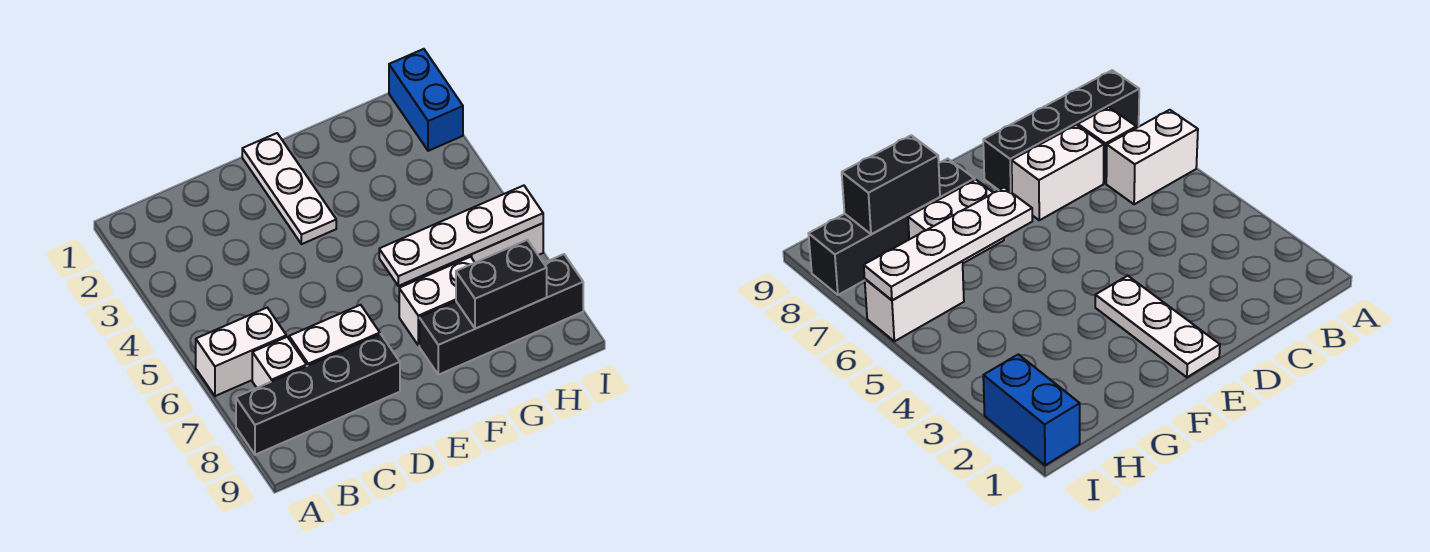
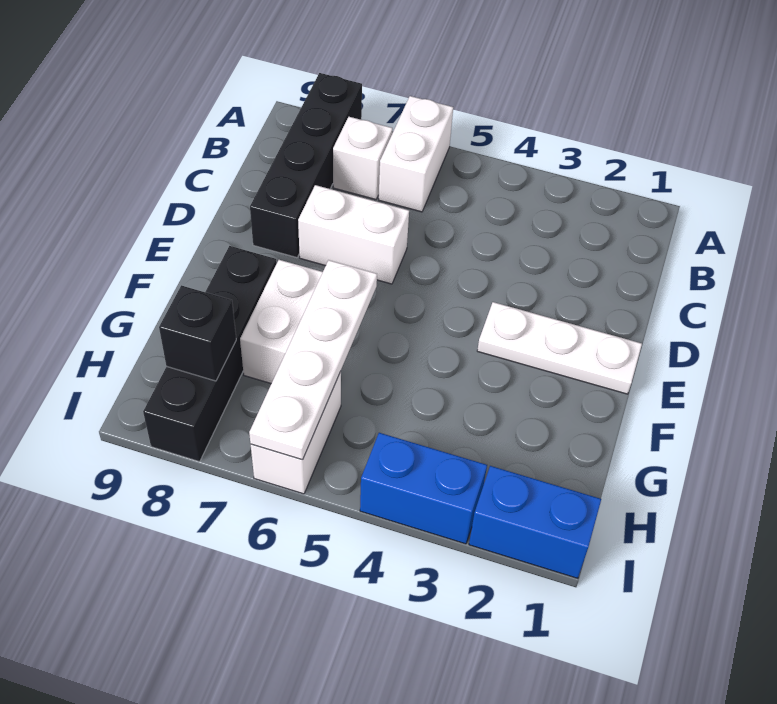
white brick C7:D7 level 1 -> white brick D6:D7 level 1
black brick G8:H8 level 2 -> black brick H8 level 2
none -> blue brick I3:I4 level 1

